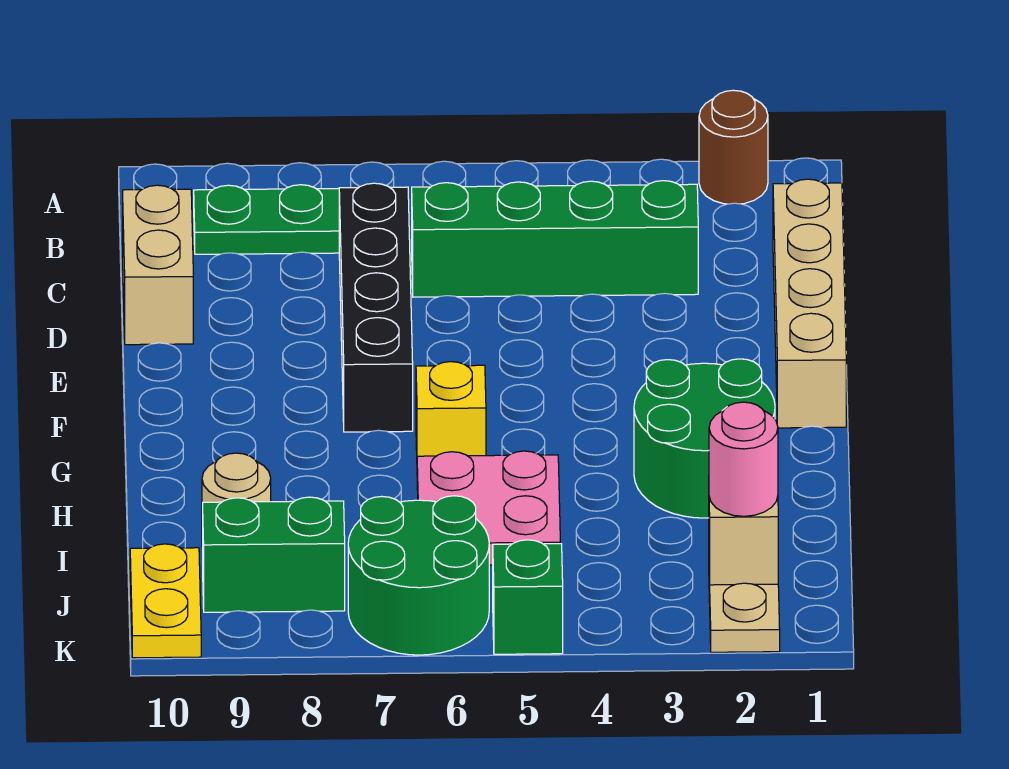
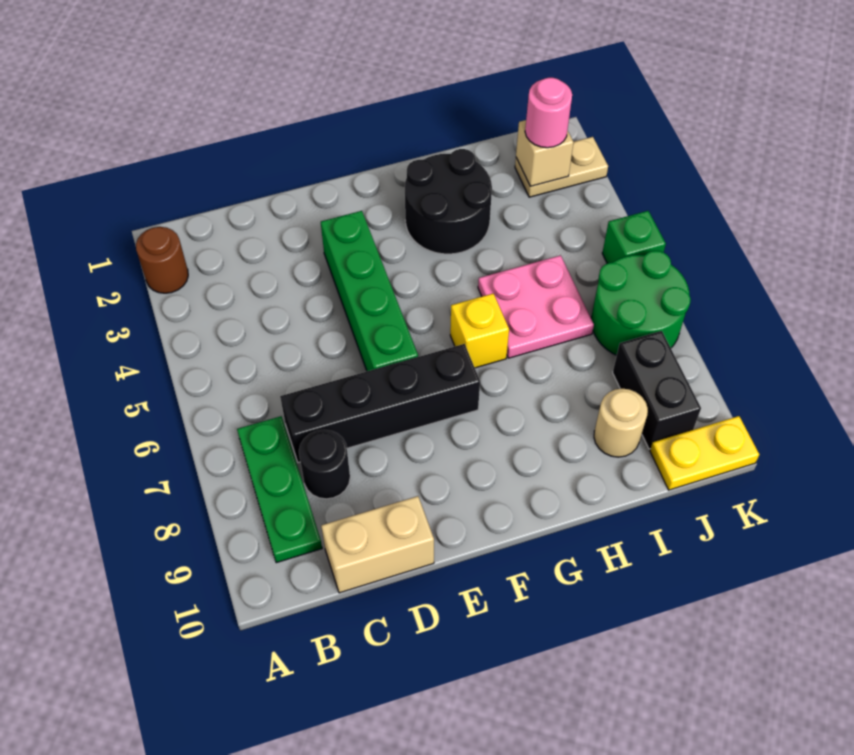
tan brick C1:F1 level 1 -> none
green brick C3:C6 level 1 -> green brick E3:E6 level 1
none -> black round brick C8 level 1
green round brick G2:H3 level 1 -> black round brick G2:H3 level 1
green brick J8:J9 level 1 -> black brick J8:J9 level 1

